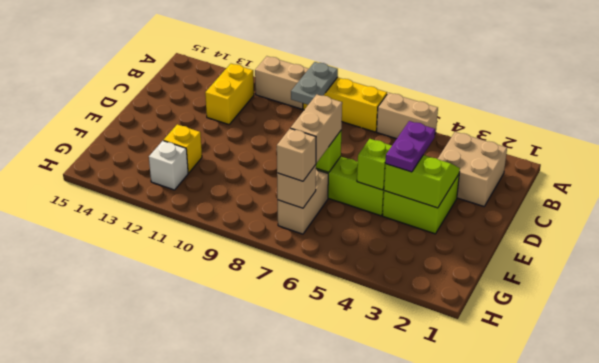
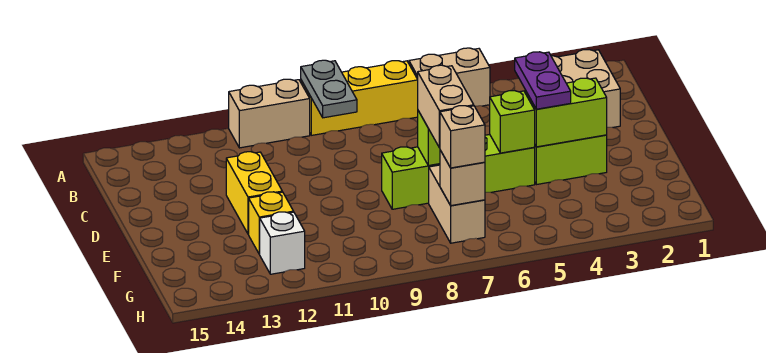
yellow brick B12:C12 level 1 -> yellow brick D12:E12 level 1

